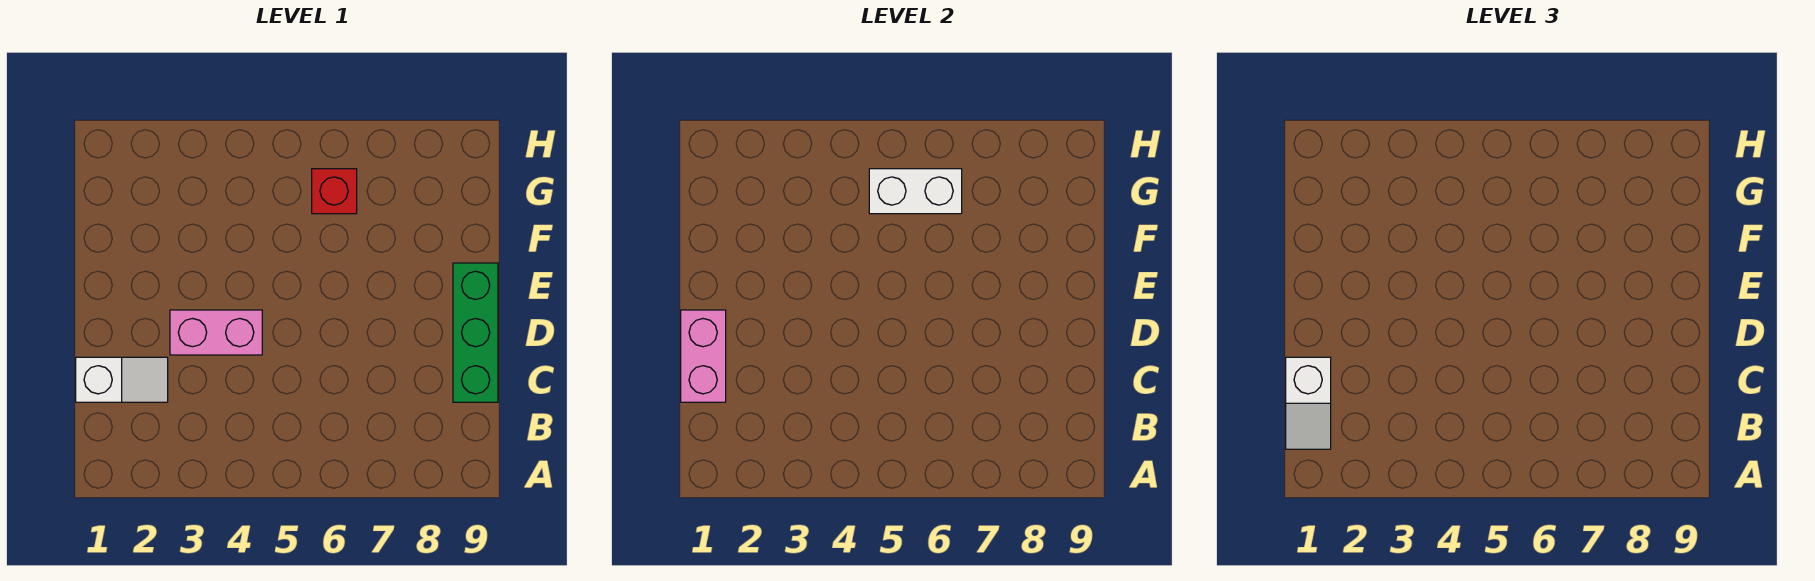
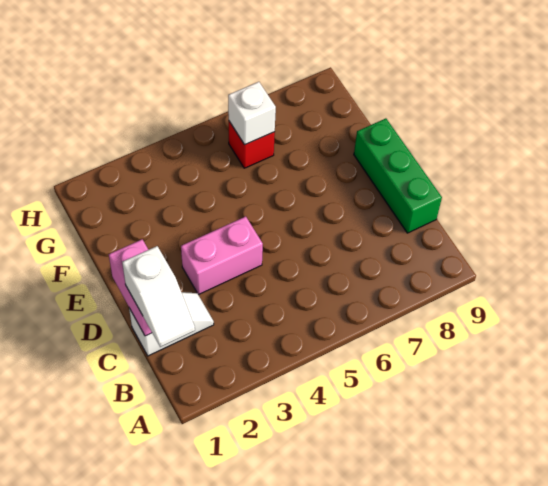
white brick G5:G6 level 2 -> white brick G6 level 2

